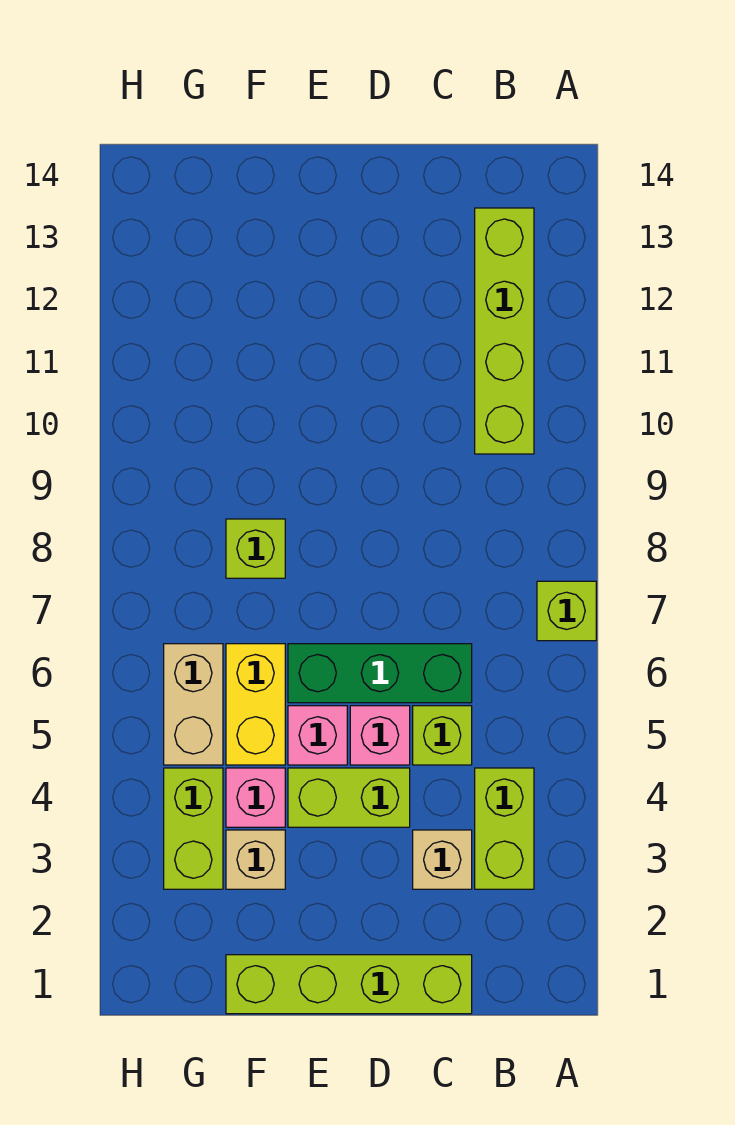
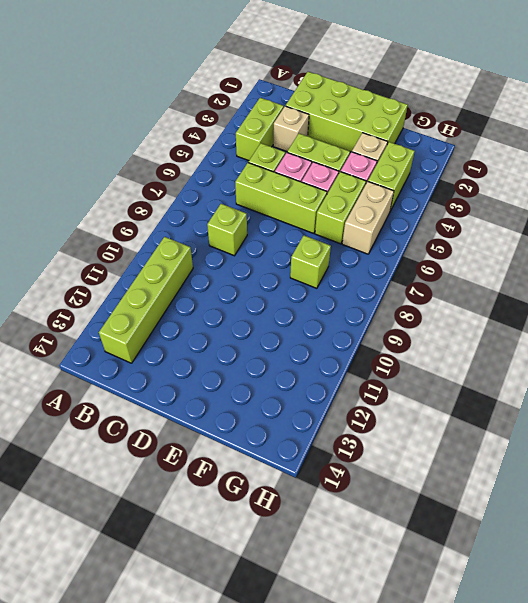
lime brick A7 level 1 -> lime brick C8 level 1
lime brick C1:F1 level 1 -> lime brick C1:F2 level 1
green brick C6:E6 level 1 -> lime brick C6:E6 level 1
yellow brick F5:F6 level 1 -> lime brick F5:F6 level 1

